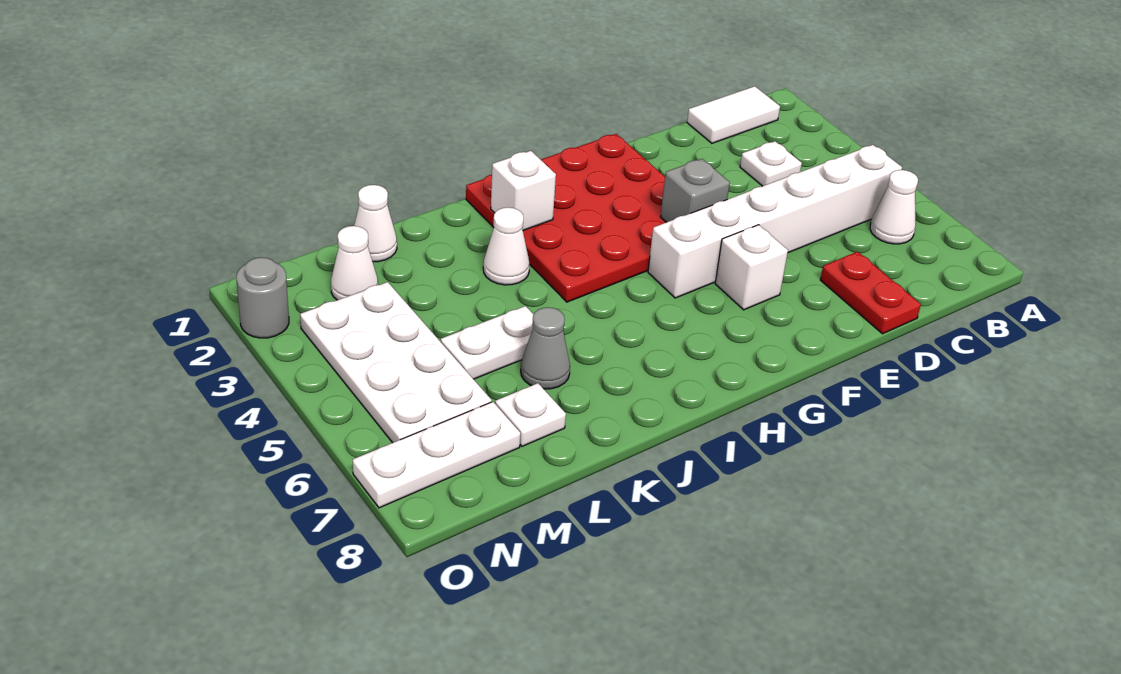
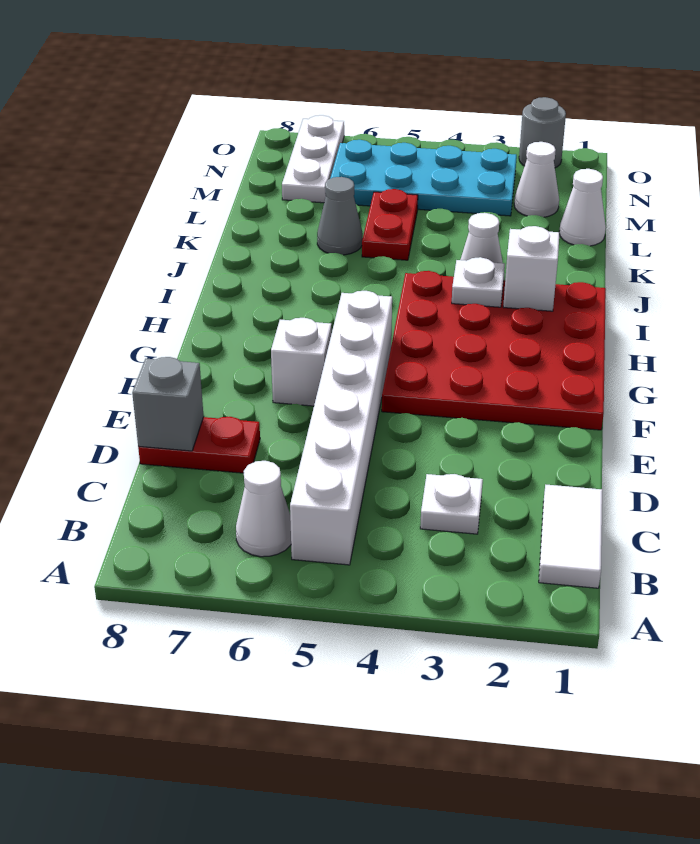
grey brick F4 level 2 -> grey brick D8 level 2
white plate K5:L5 level 1 -> red plate K5:L5 level 1
white plate L7 level 1 -> white plate I3 level 2
white plate M3:N6 level 1 -> cyan plate M3:N6 level 1

